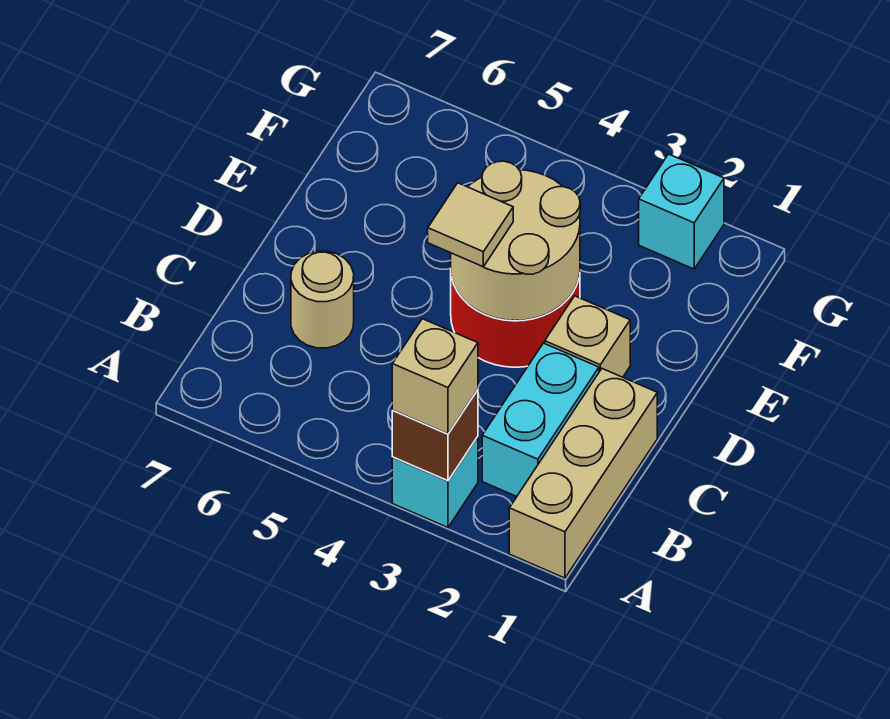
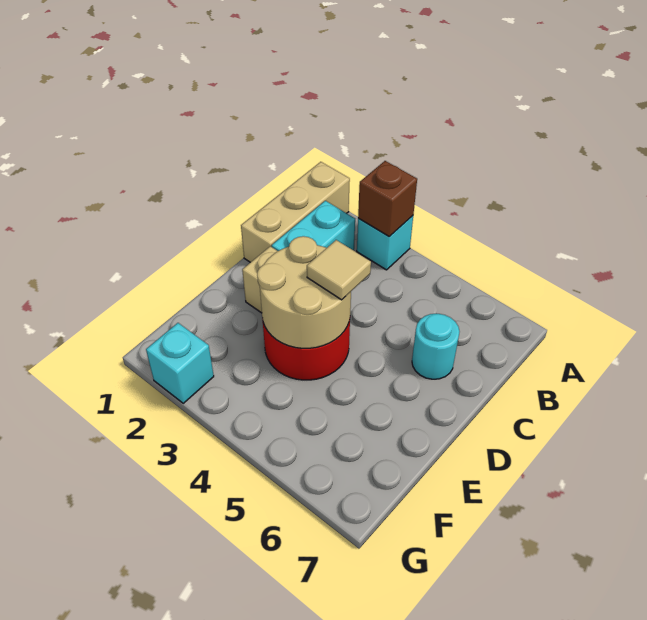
tan brick A3 level 3 -> none
tan round brick C6 level 1 -> cyan round brick C6 level 1

